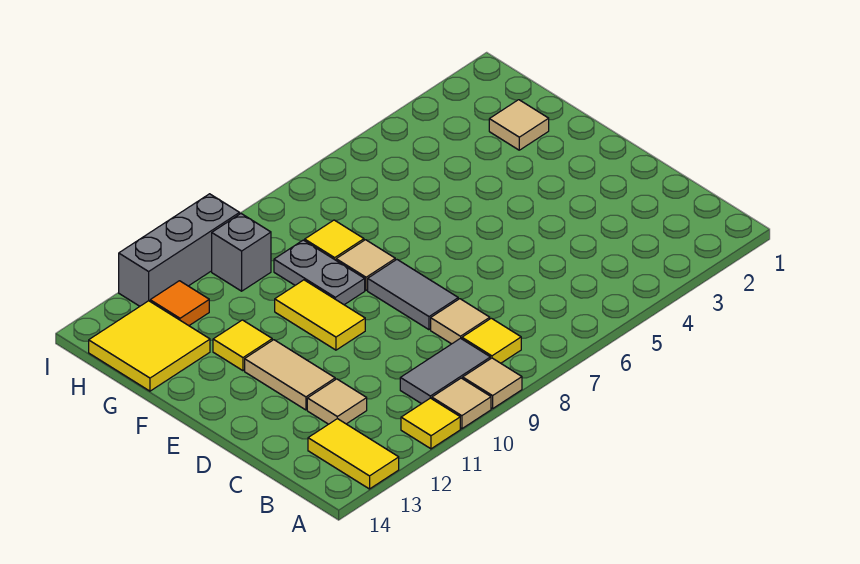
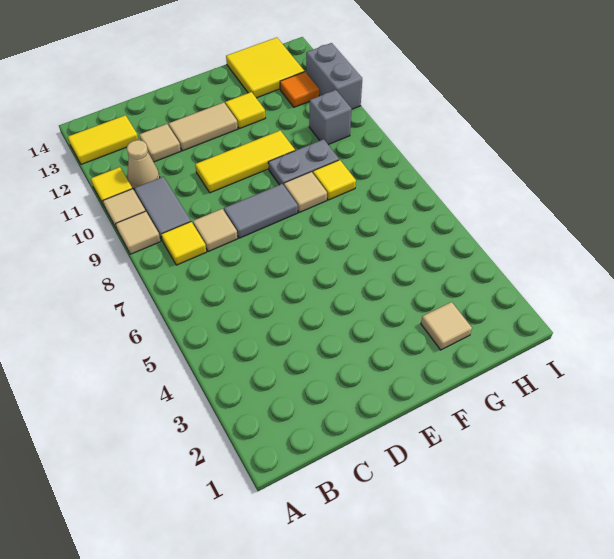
none -> tan cone B11 level 1
yellow tile E10:F10 level 1 -> yellow tile D10:F10 level 1
grey brick I10:I12 level 1 -> grey brick I11:I12 level 1

